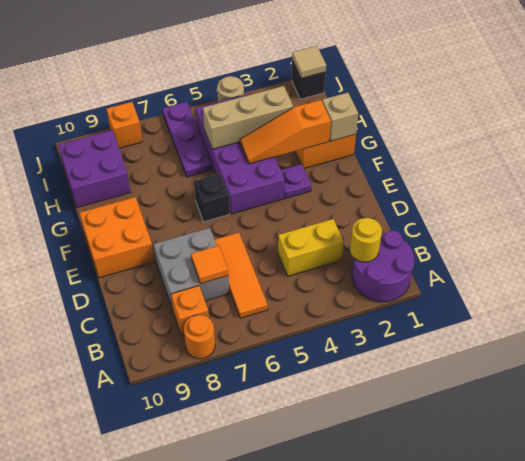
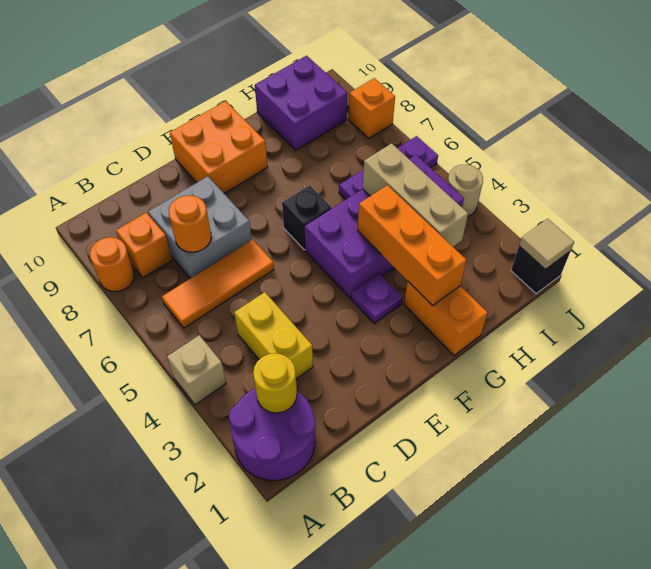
orange tile C7 level 2 -> orange round brick C7 level 2
tan brick G1 level 2 -> tan brick A4 level 1
orange slope G2:G4 level 2 top 2 -> orange brick G2:G4 level 2

